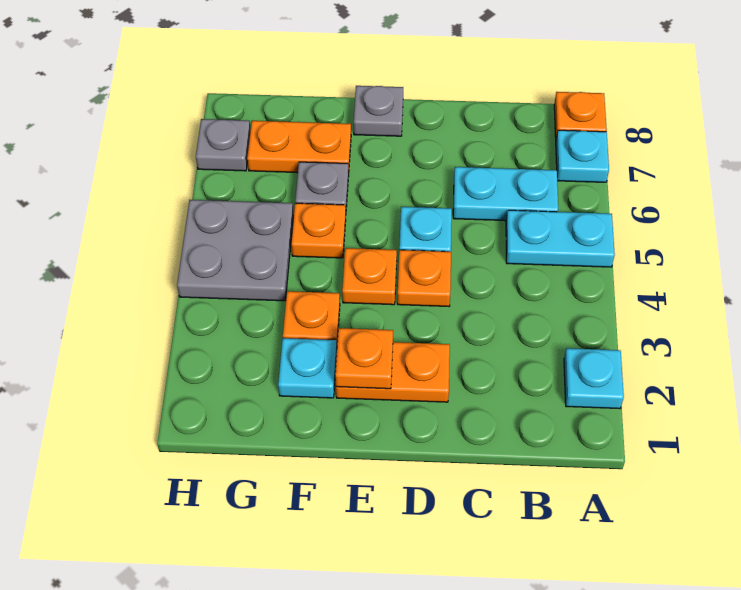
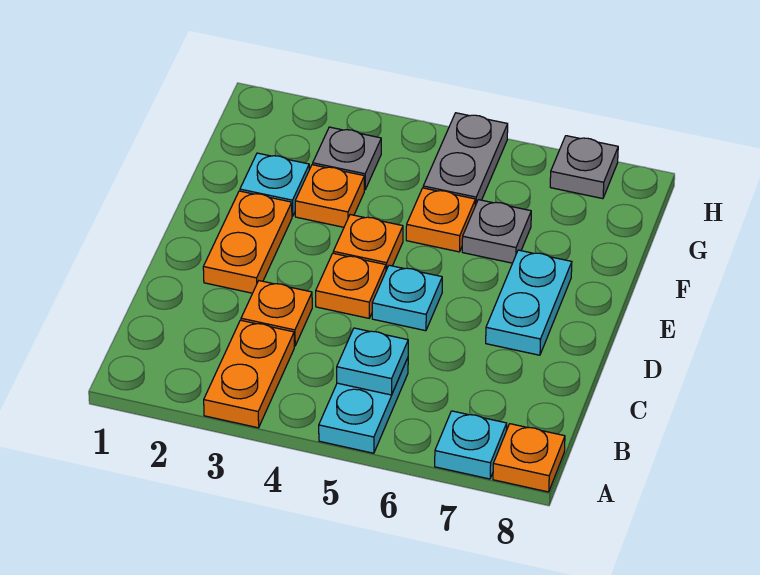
cyan plate A2 level 1 -> cyan plate B5 level 2
cyan plate B6:C6 level 1 -> cyan plate D7:E7 level 1
orange plate E2 level 2 -> orange plate C3 level 1
grey plate E8 level 1 -> grey plate G3 level 1
orange plate F7:G7 level 1 -> orange plate A3:B3 level 1
grey plate G4:H5 level 1 -> grey plate G5:H5 level 1

